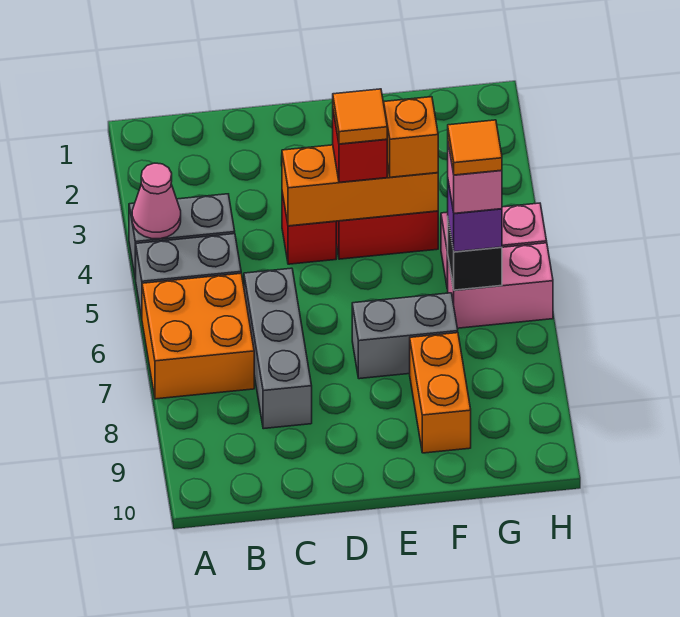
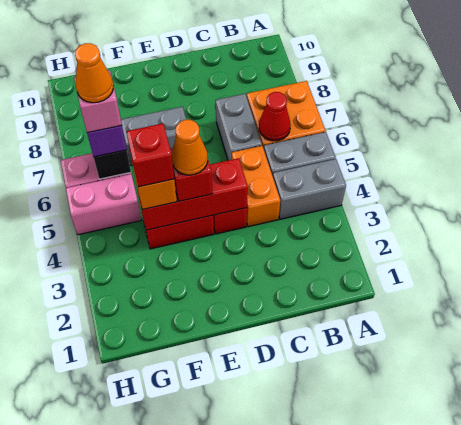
pink cone A4 level 2 -> none
none -> red cone B6 level 2
grey brick C6:C8 level 1 -> grey brick C6:C7 level 1
orange brick D4:F4 level 2 -> red brick D4:F4 level 2
orange tile E4 level 4 -> orange cone E4 level 4
none -> red brick F4 level 4
orange brick F8:F9 level 1 -> orange brick C4:C5 level 1
orange tile G6 level 5 -> orange cone G6 level 5

